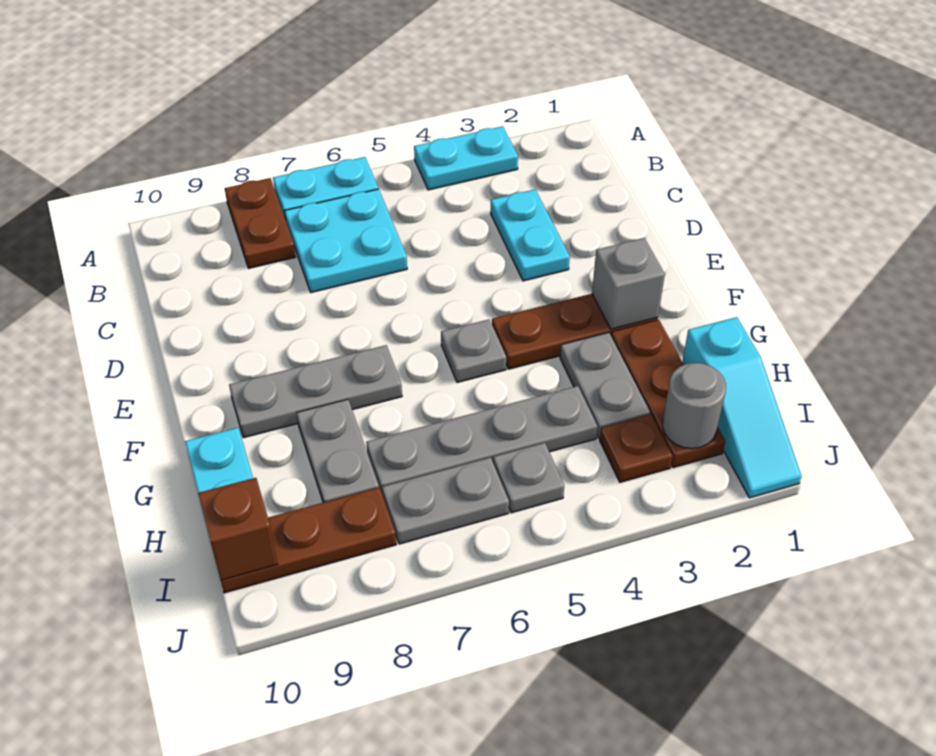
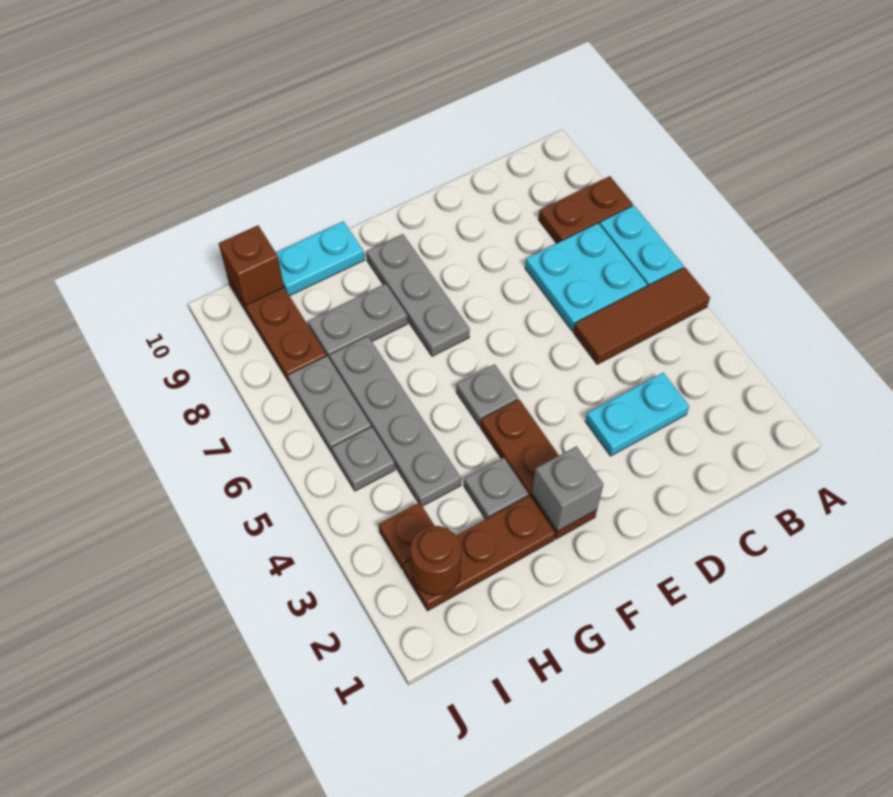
cyan plate A3:A4 level 1 -> none
none -> brown tile A5:C5 level 1
grey plate G3:H3 level 1 -> grey plate G3 level 1
cyan slope H1:J1 level 1 top H -> none
grey round brick I2 level 2 -> brown round brick I2 level 2

